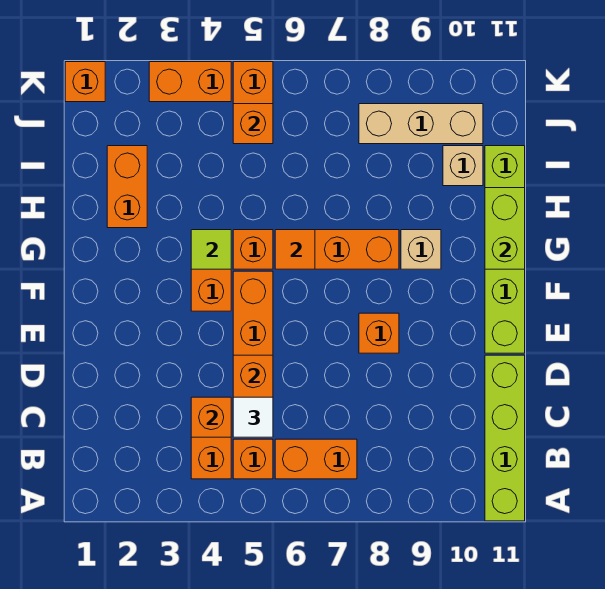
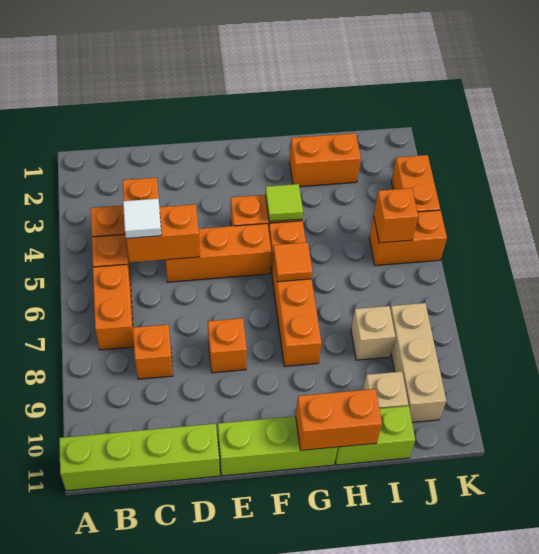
tan brick G9 level 1 -> tan brick I8 level 1
lime brick G11:H11 level 2 -> orange brick G11:H11 level 2
orange brick K1 level 1 -> orange brick C8 level 1

